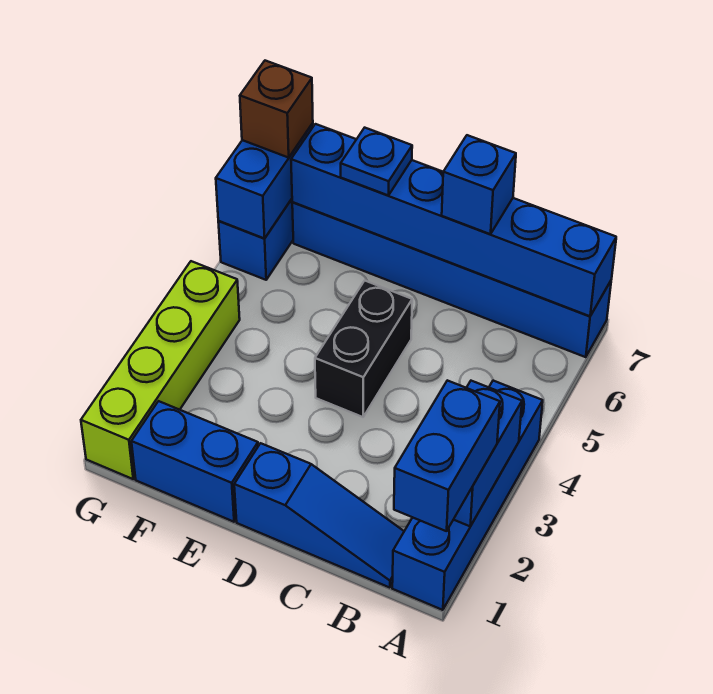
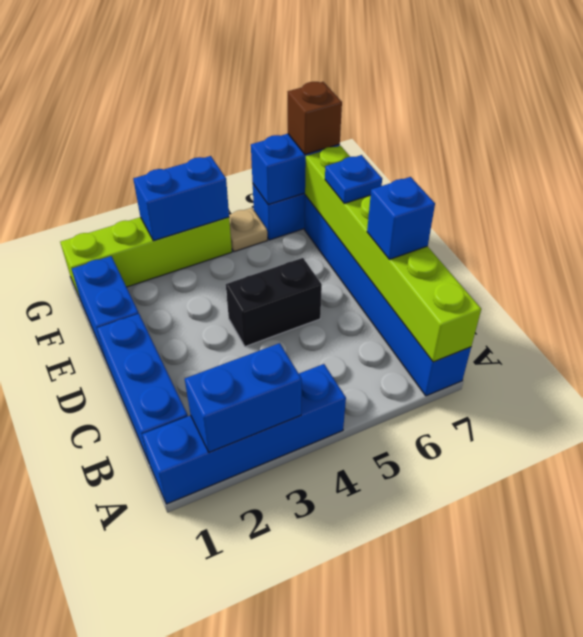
blue brick A1:A2 level 3 -> blue brick G3:G4 level 2
blue brick A7:F7 level 2 -> lime brick A7:F7 level 2
blue slope B1:D1 level 1 top D -> blue brick B1:D1 level 1
none -> tan plate G5 level 1

